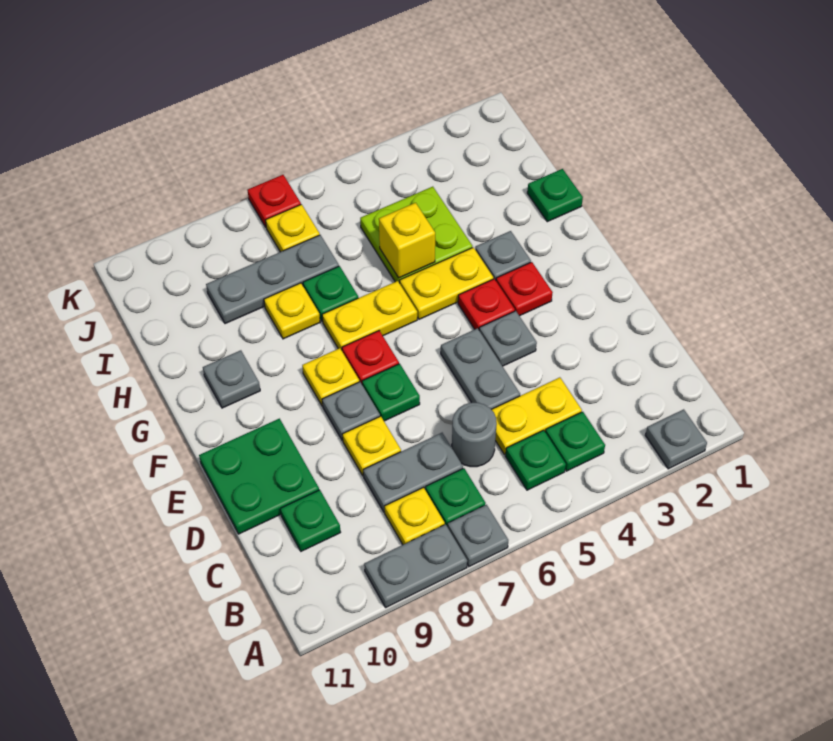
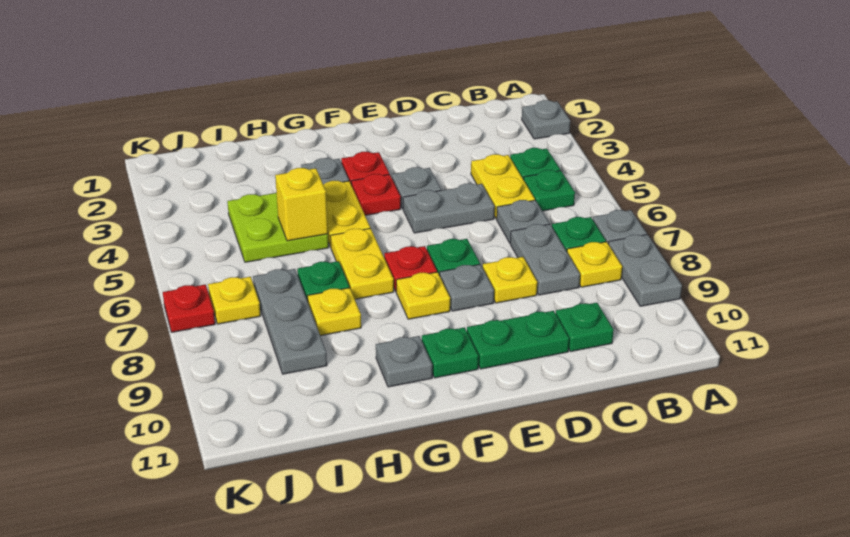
grey round brick C6 level 1 -> grey plate C6 level 1
green plate D10:E11 level 1 -> green plate D10:E10 level 1
green plate H1 level 1 -> green plate F10 level 1

